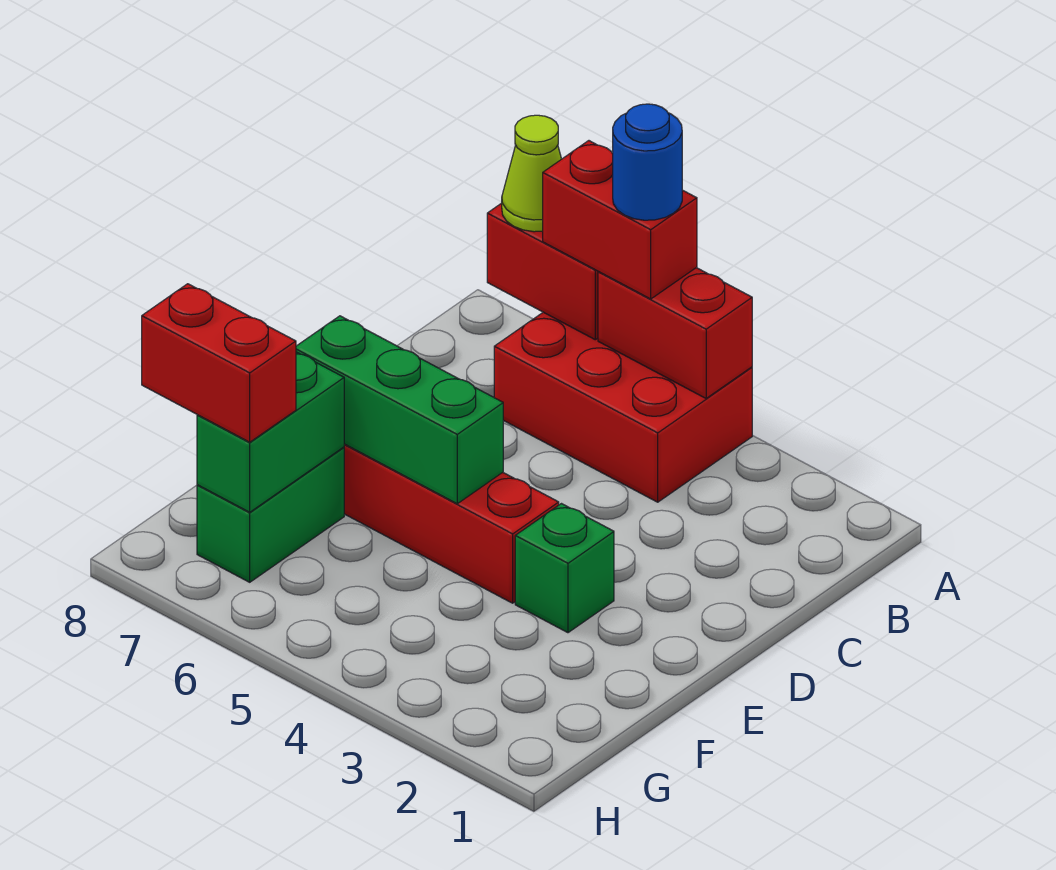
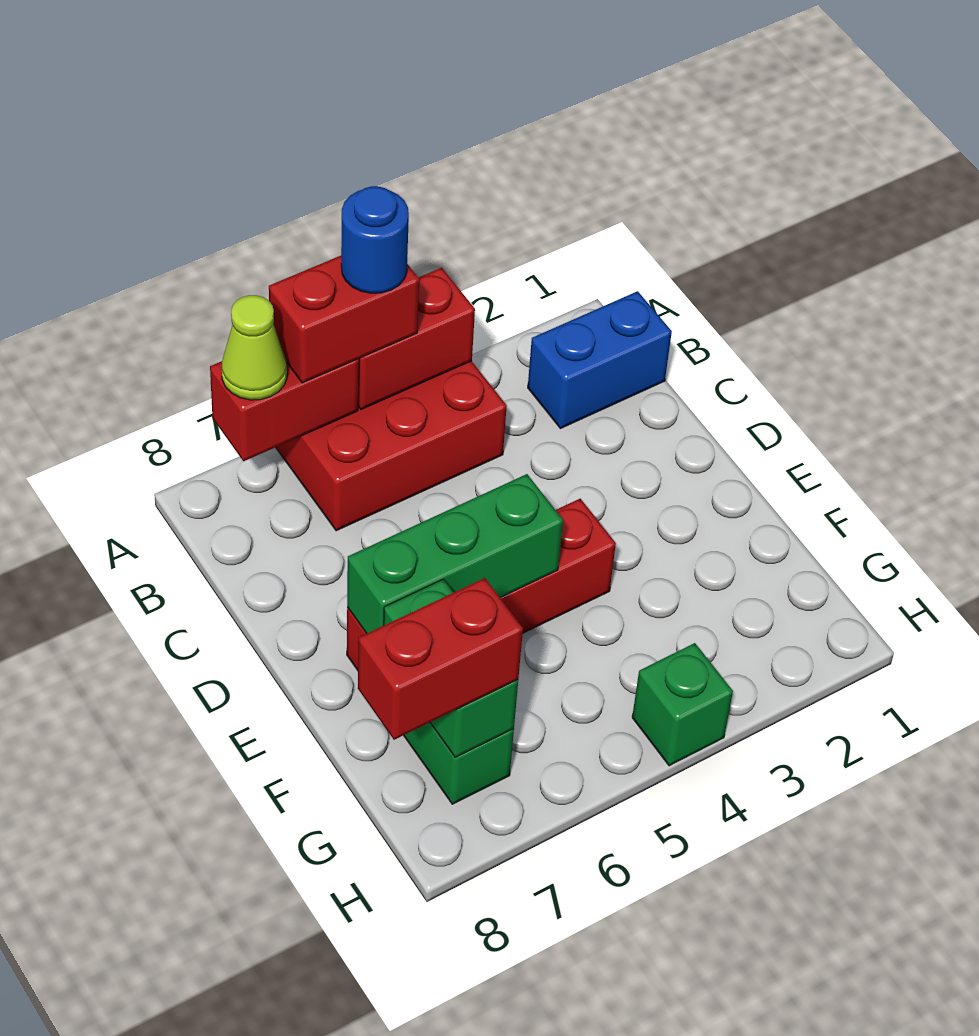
none -> blue brick B1:B2 level 1
green brick E3 level 1 -> green brick H4 level 1

